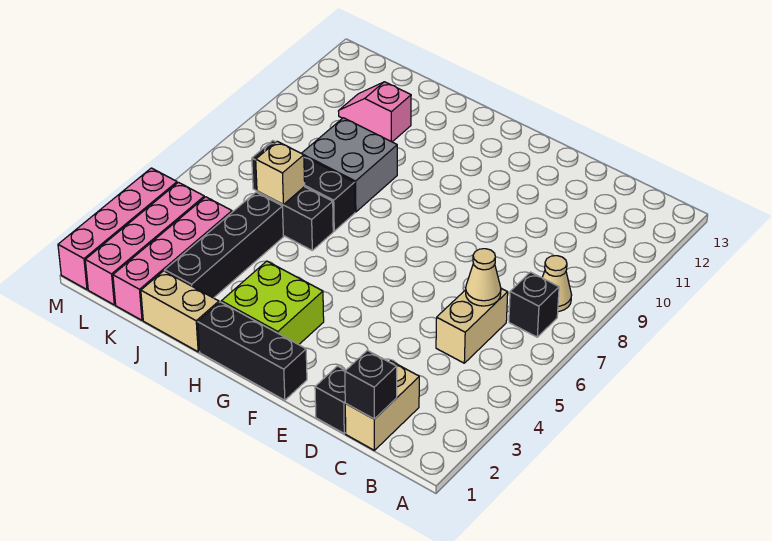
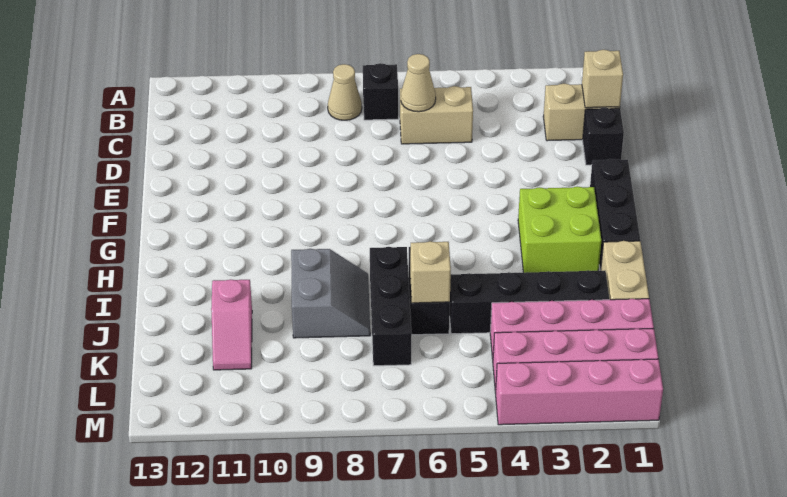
black brick C1 level 2 -> tan brick C1 level 2
grey brick I8:J9 level 1 -> grey slope I8:J9 level 1 top 9

